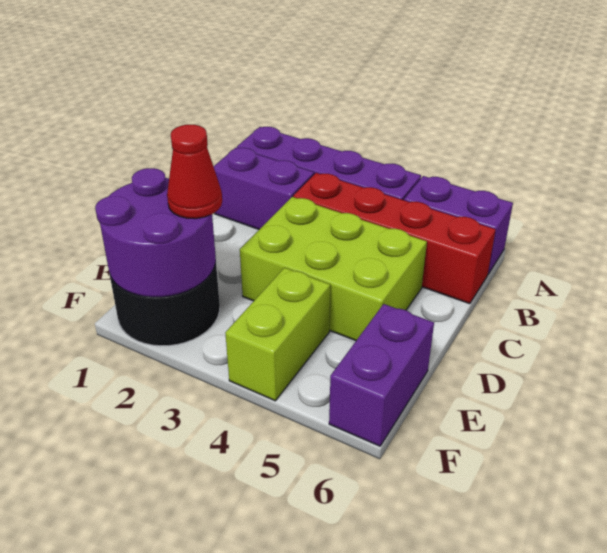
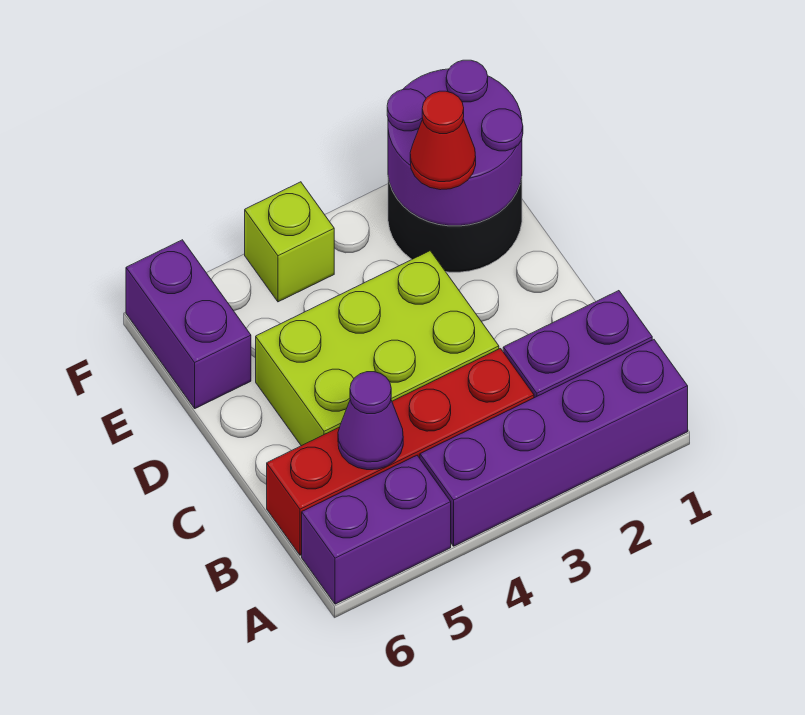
none -> purple cone B5 level 2
lime brick E4:F4 level 1 -> lime brick F4 level 1

